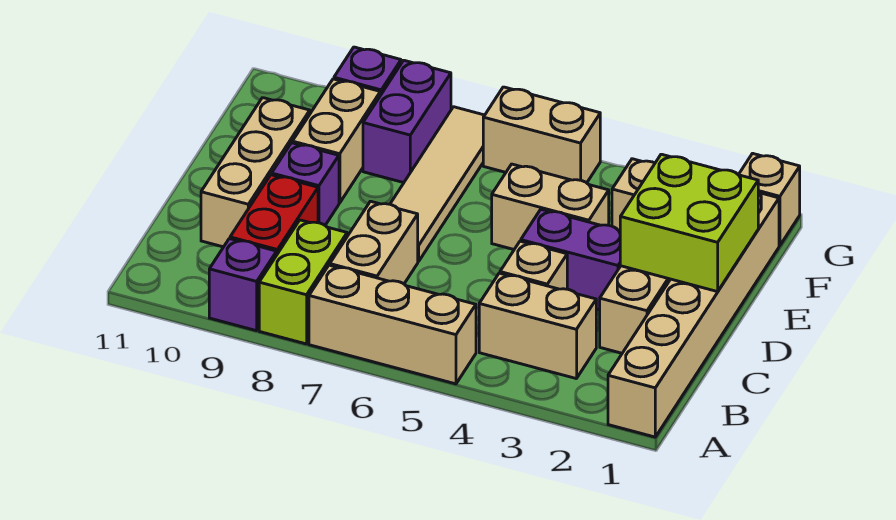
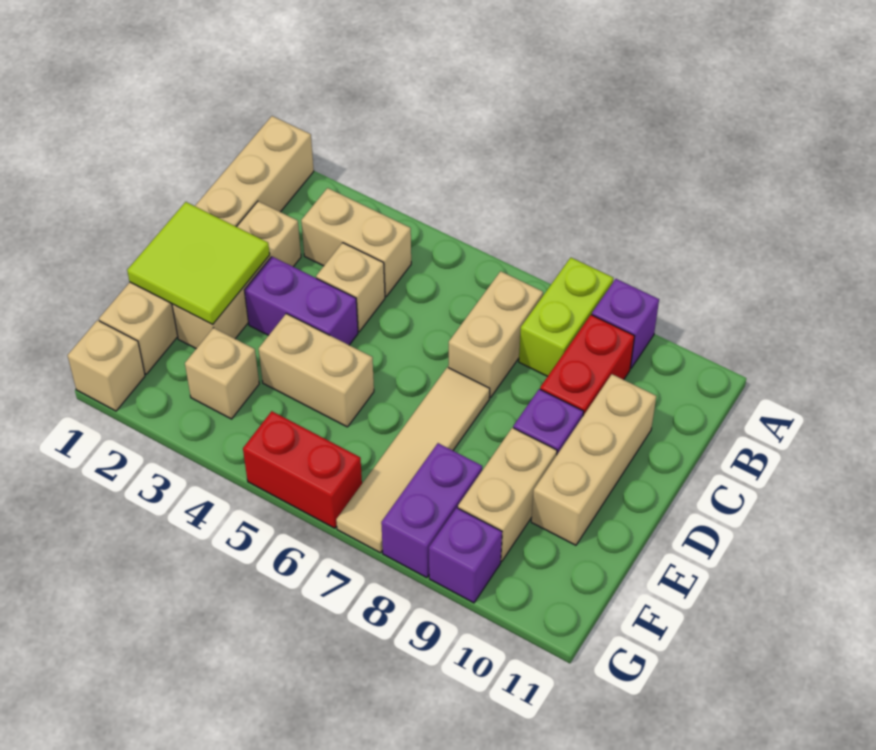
tan brick A5:A7 level 1 -> none
lime brick D1:E2 level 2 -> lime tile D1:E2 level 2
tan brick G5:G6 level 1 -> red brick G5:G6 level 1

